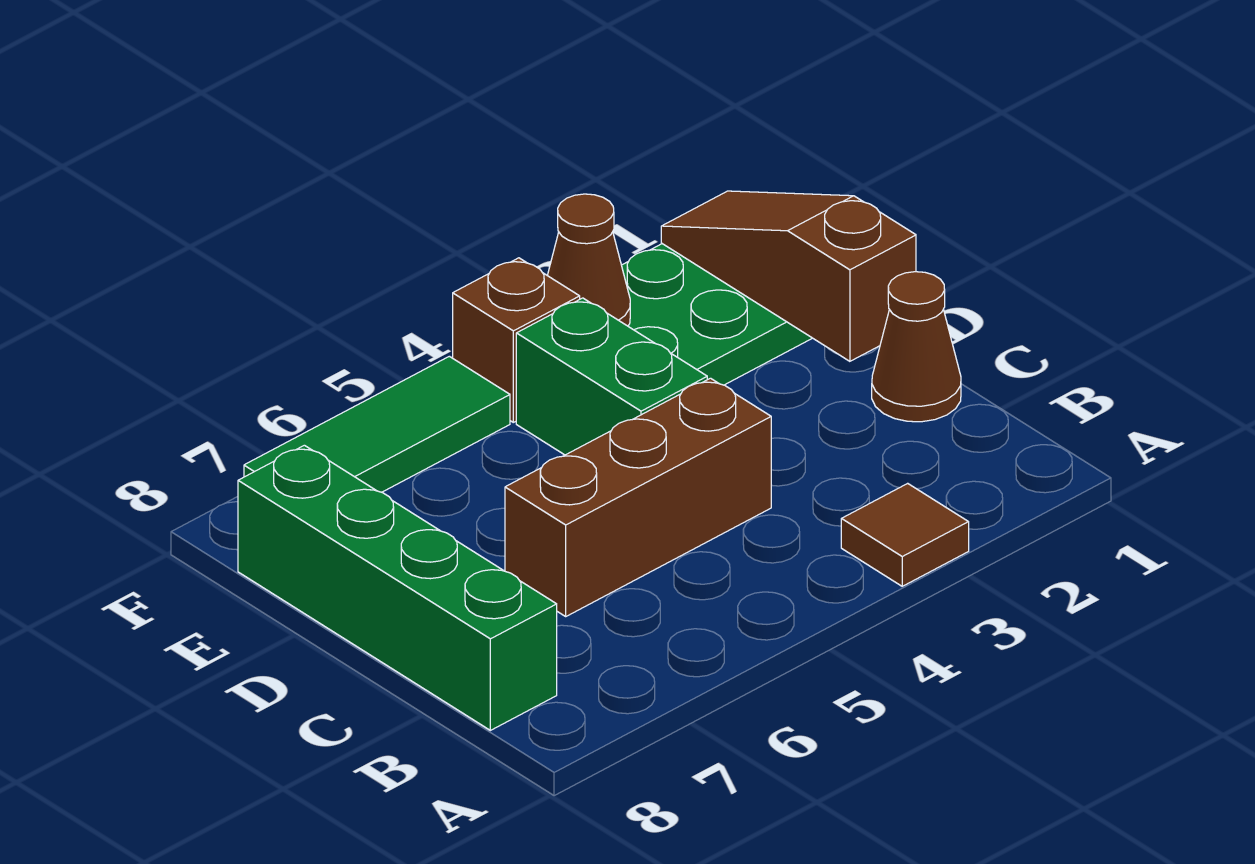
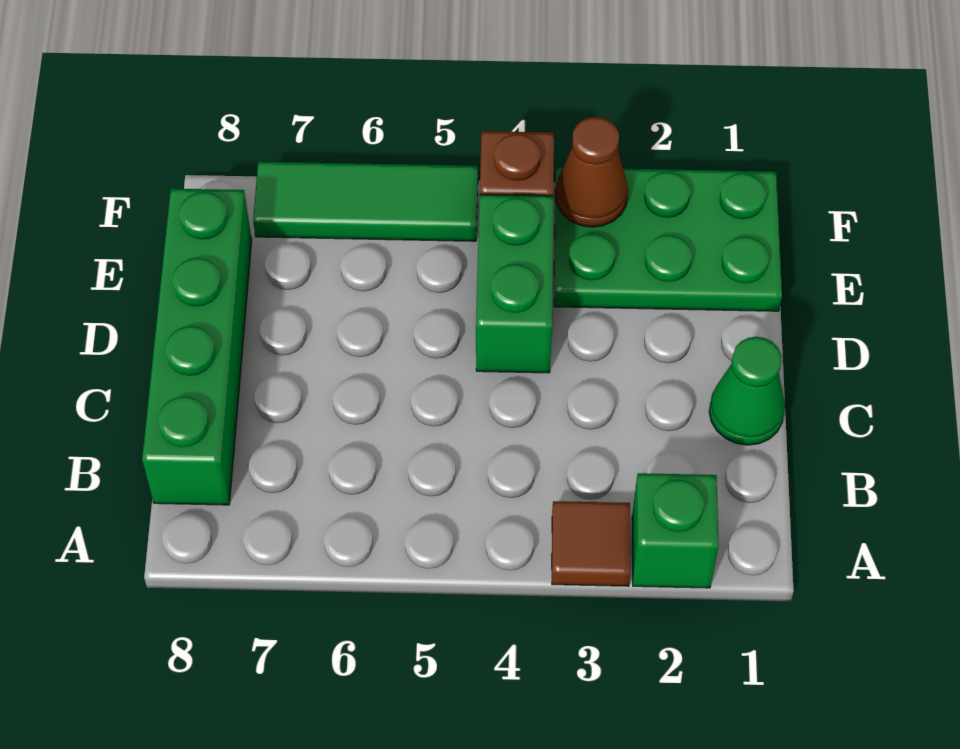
none -> green brick A2 level 1
brown cone C1 level 1 -> green cone C1 level 1
brown brick C4:C6 level 1 -> none
brown slope D1:F1 level 2 top D -> none

